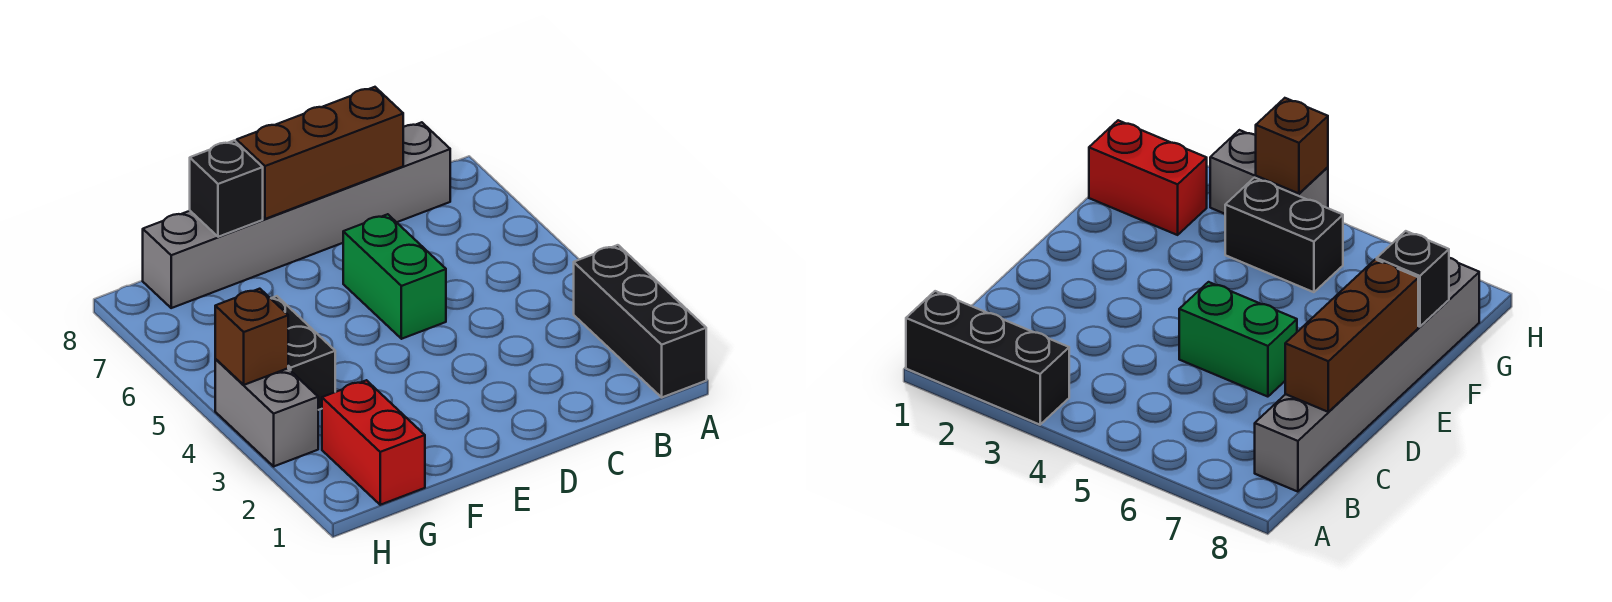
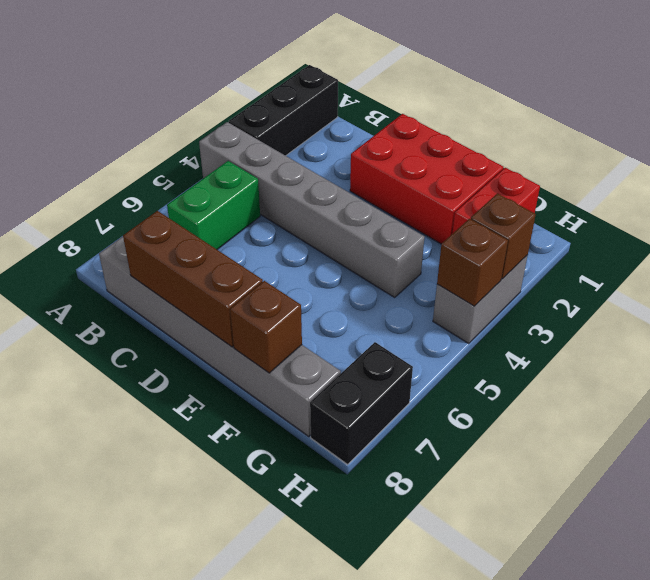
none -> grey brick A4:F4 level 1
none -> red brick D1:F2 level 1
green brick D5:D6 level 1 -> green brick B5:B6 level 1
black brick F8 level 2 -> brown brick F8 level 2
black brick G4:G5 level 1 -> black brick H7:H8 level 1
none -> brown brick H3 level 2

